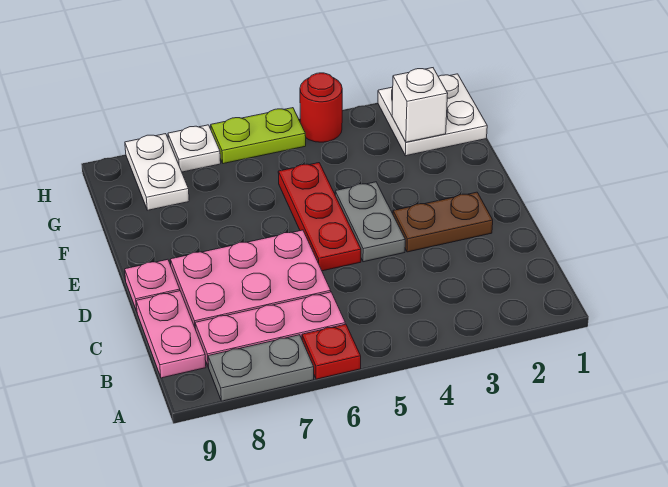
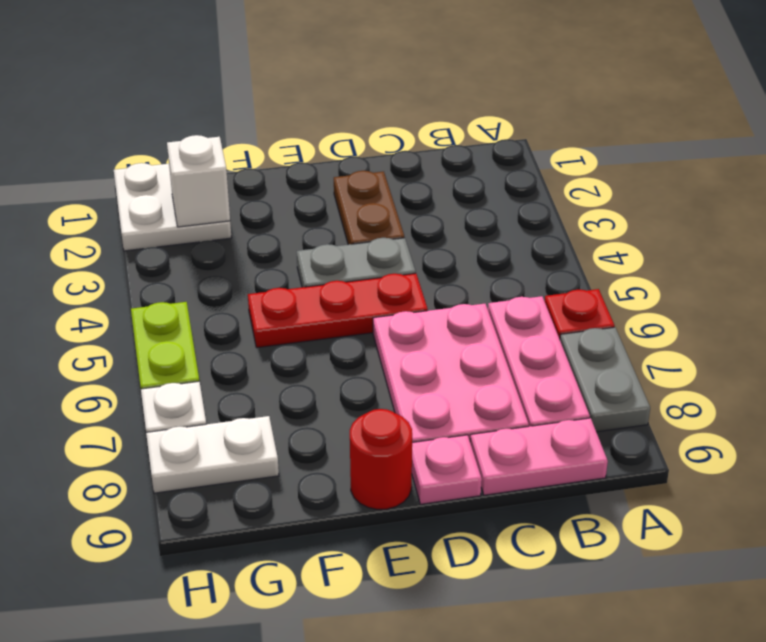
red round brick H4 level 1 -> red round brick E9 level 1

